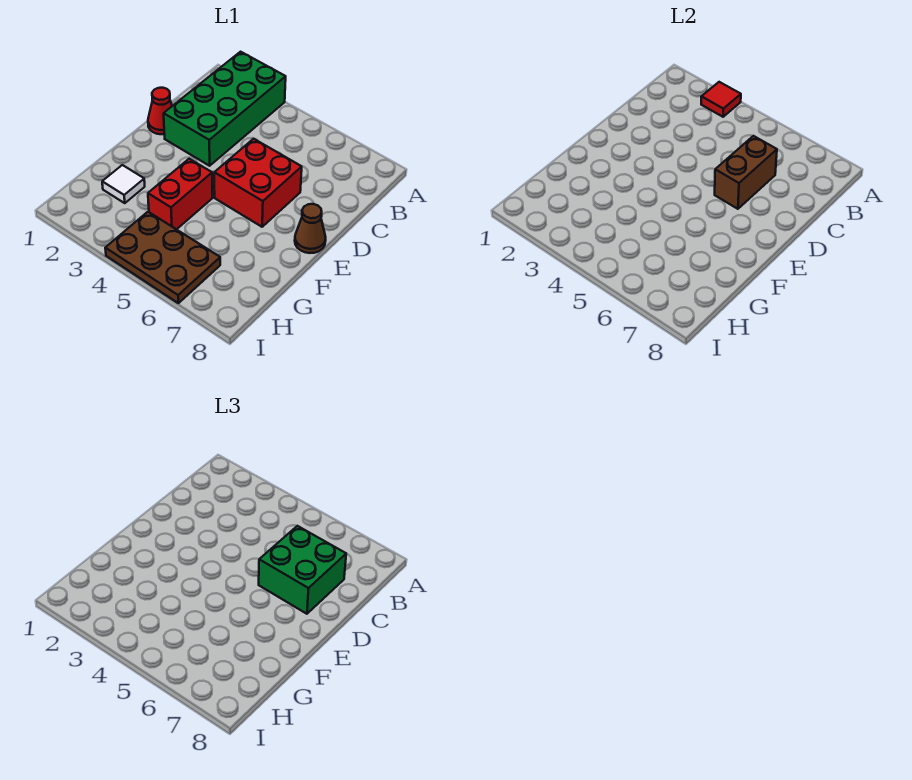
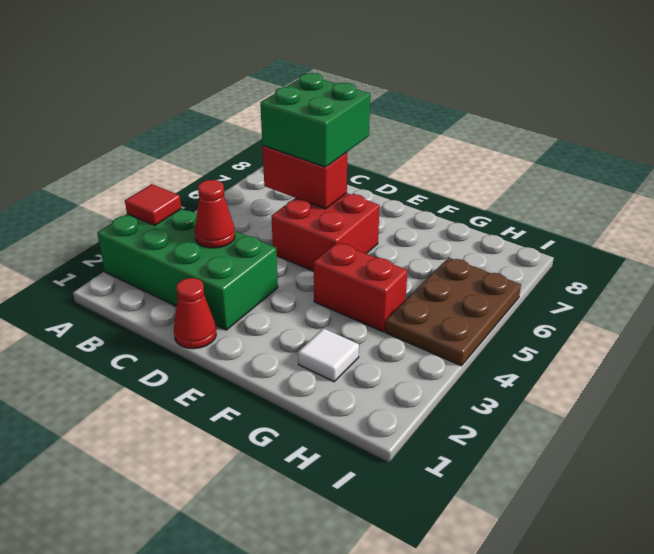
none -> red cone C3 level 2
brown brick C6:D6 level 2 -> red brick C6:D6 level 2
brown cone E8 level 1 -> none

